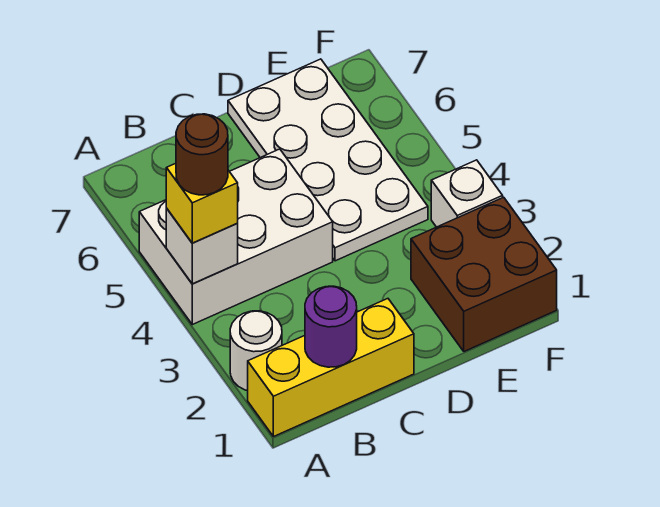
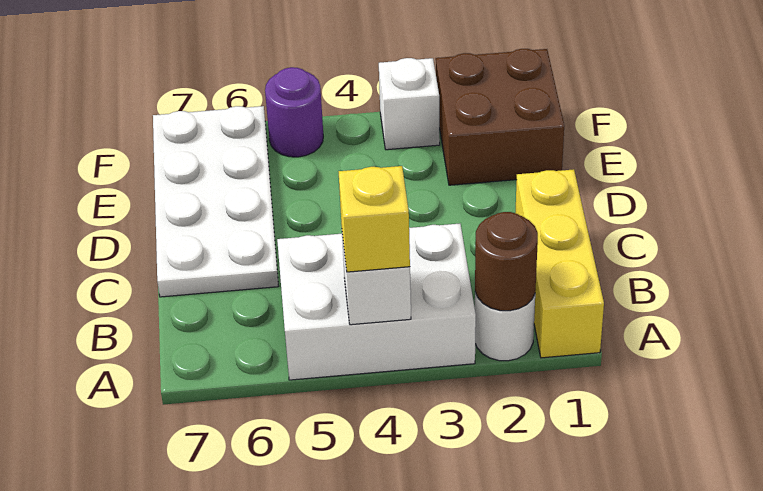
white brick A4:C5 level 1 -> white brick A3:B5 level 1
brown round brick A4 level 4 -> brown round brick A2 level 2
purple round brick B1 level 2 -> purple round brick F5 level 1
white plate D4:E7 level 1 -> white plate C6:F7 level 1

